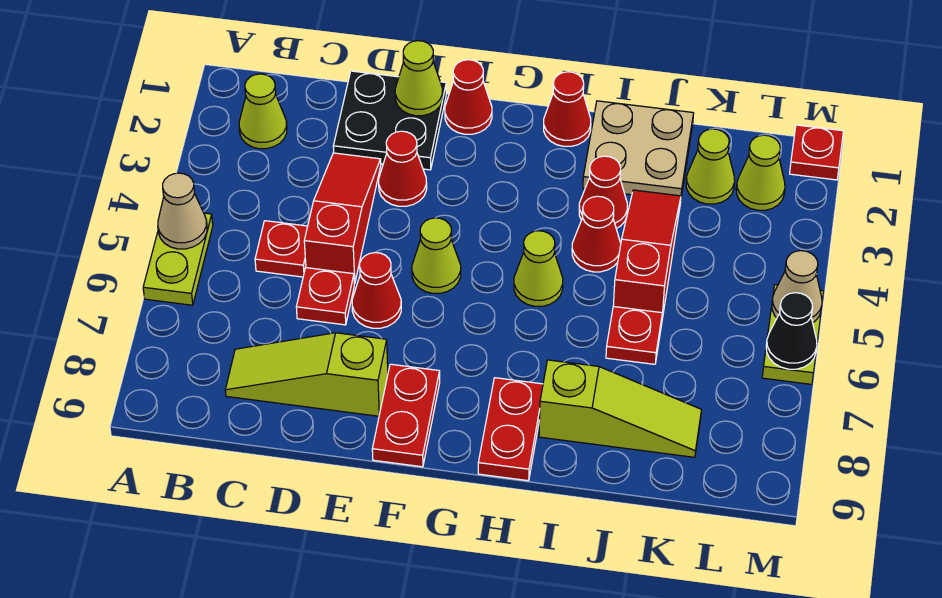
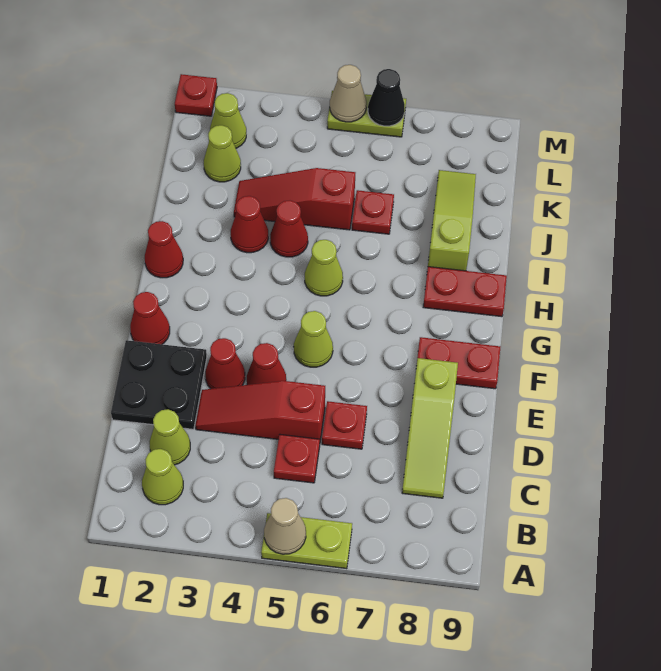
lime cone E1 level 2 -> lime cone C2 level 1
red cone E6 level 1 -> red cone E4 level 1
tan plate I1:J2 level 1 -> none

